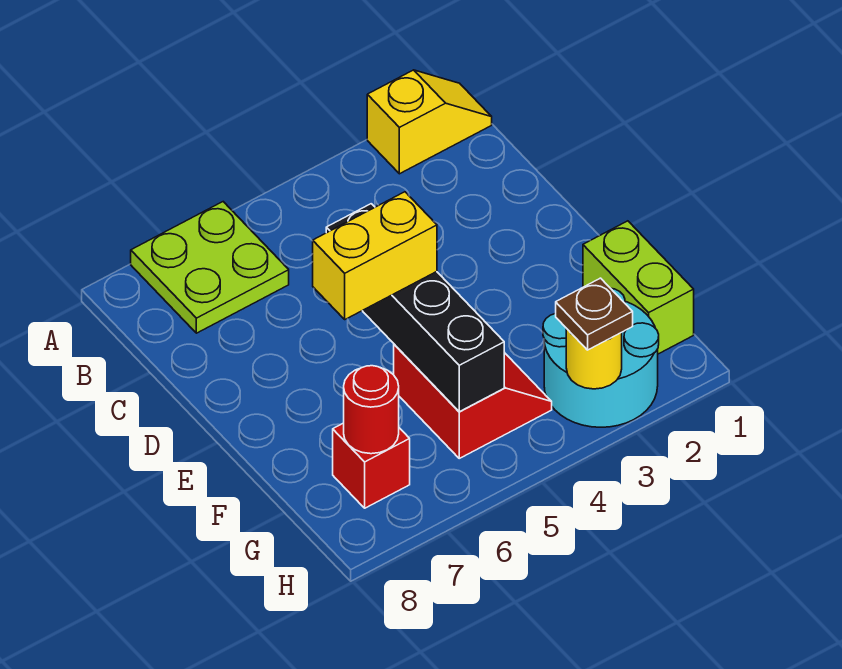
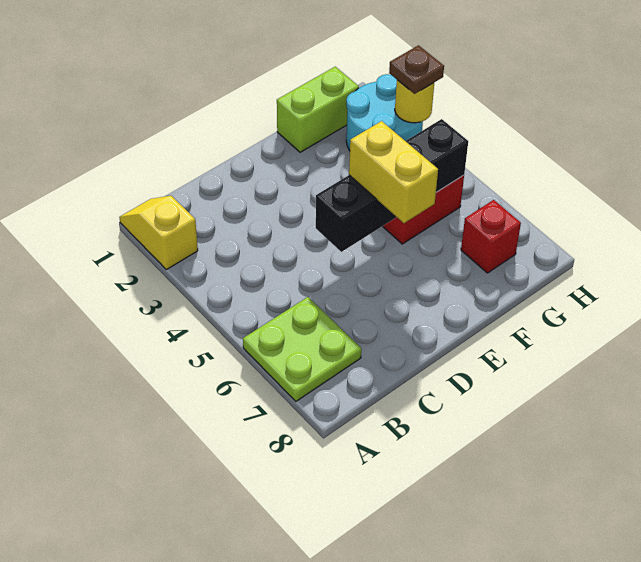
red round brick G7 level 2 -> none

